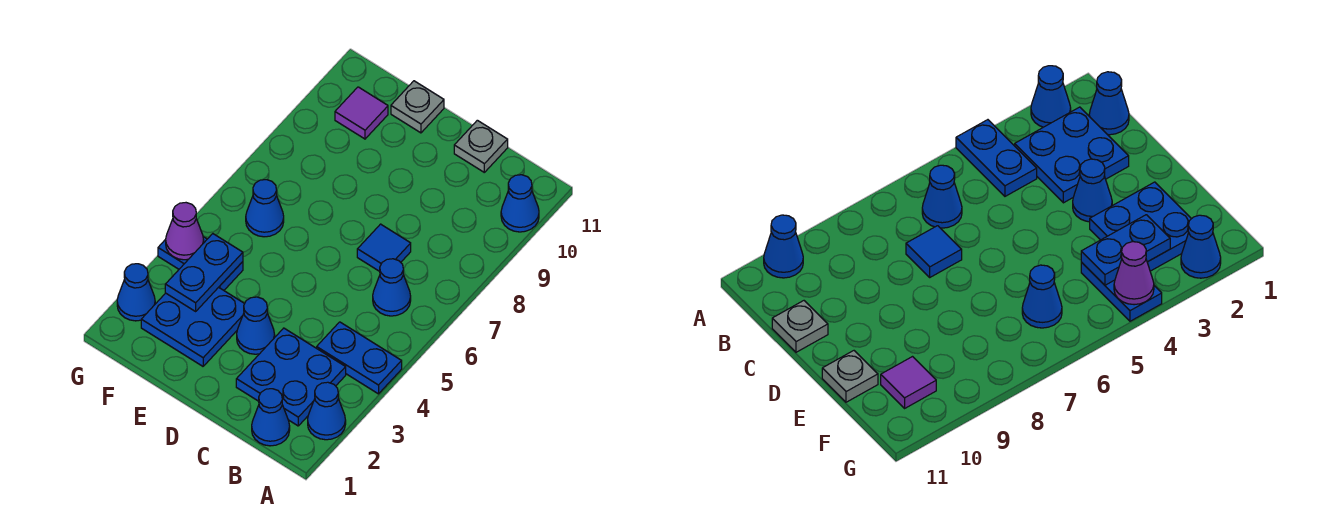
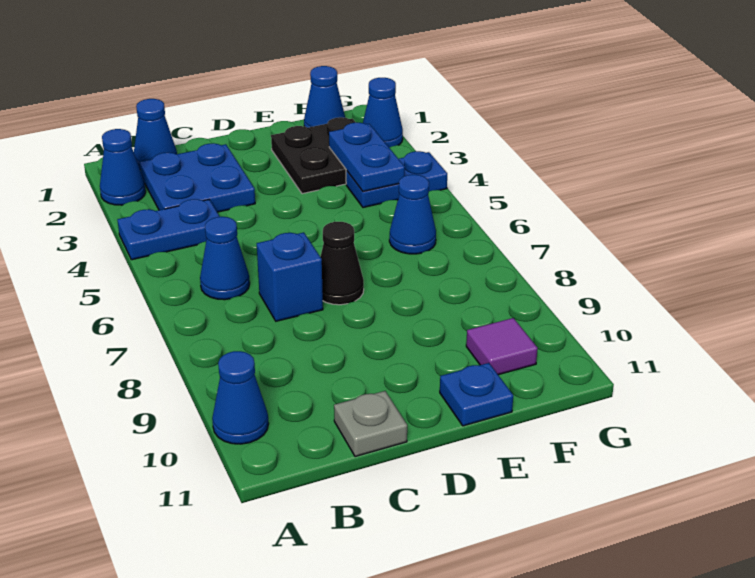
blue tile C7 level 1 -> blue brick C7 level 1
blue cone D3 level 1 -> blue cone F1 level 1
none -> black cone D7 level 1
blue plate E2:F3 level 1 -> black plate E2:F3 level 1
grey plate E11 level 1 -> blue plate E11 level 1
purple cone G4 level 2 -> none

